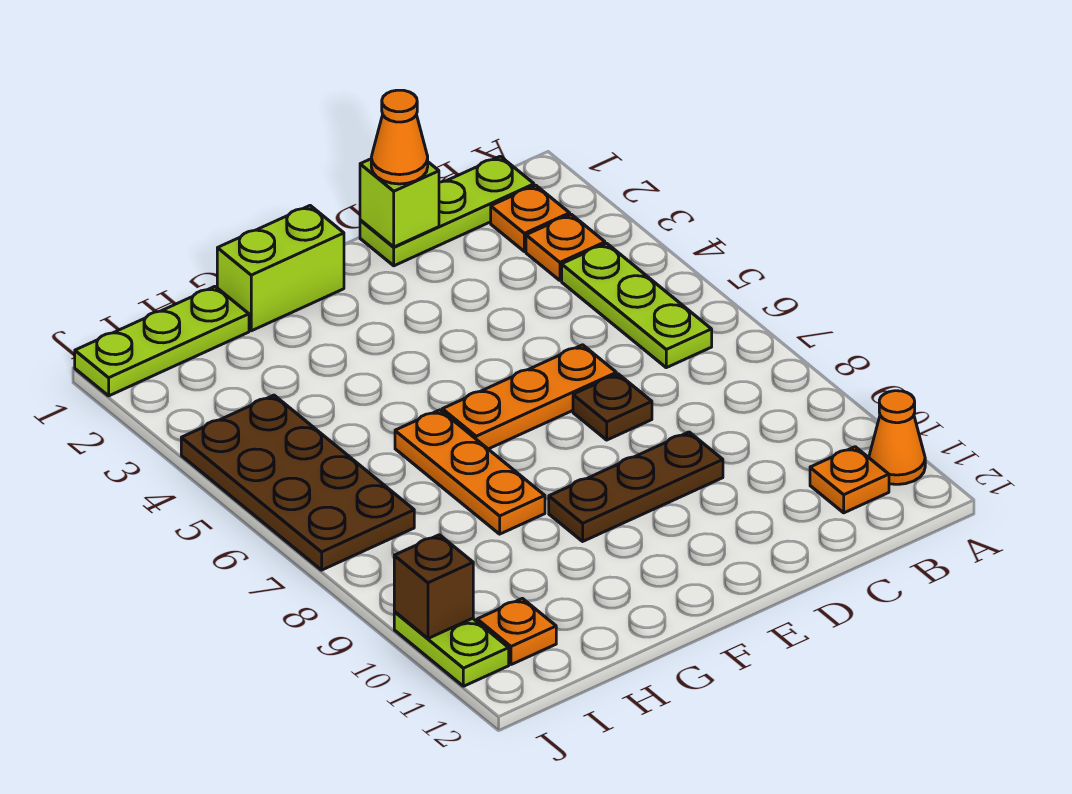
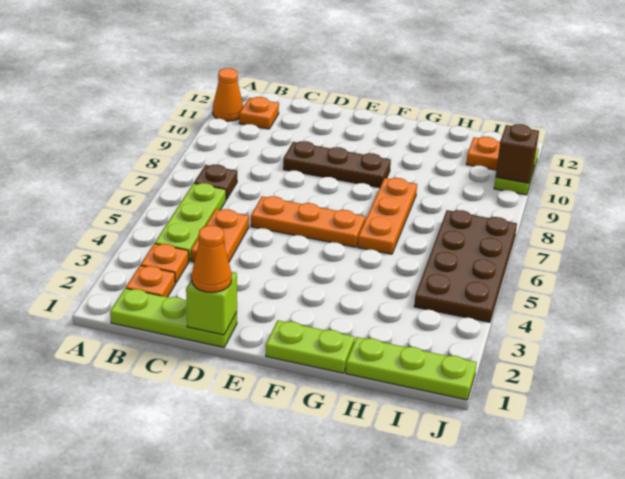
none -> orange plate C4:C5 level 1
brown plate D7 level 1 -> brown plate B7 level 1
lime brick F1:G1 level 1 -> lime plate F1:G1 level 1

